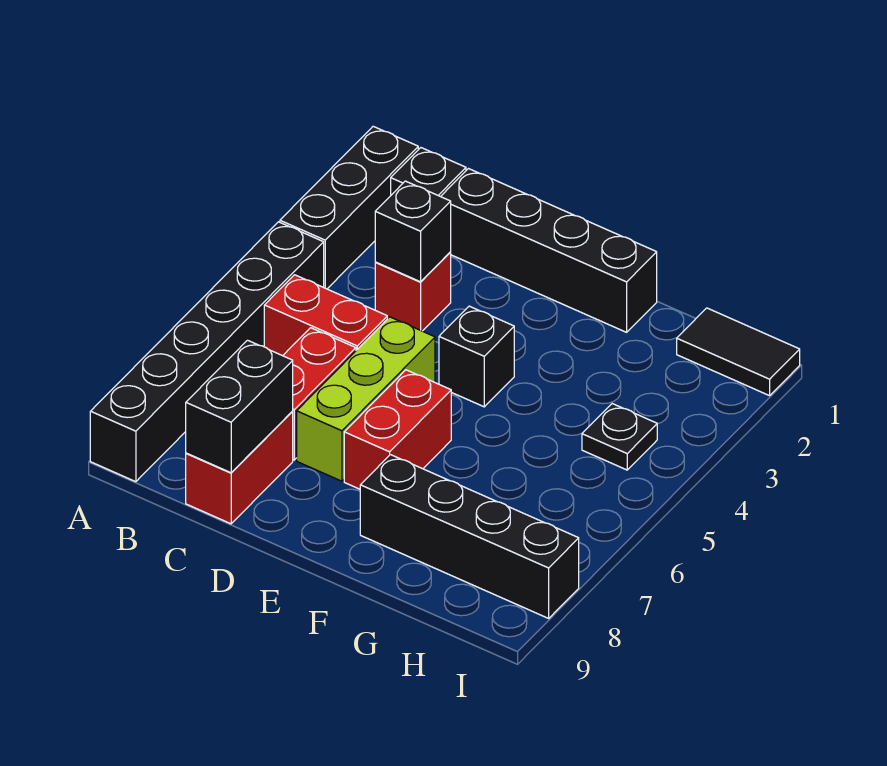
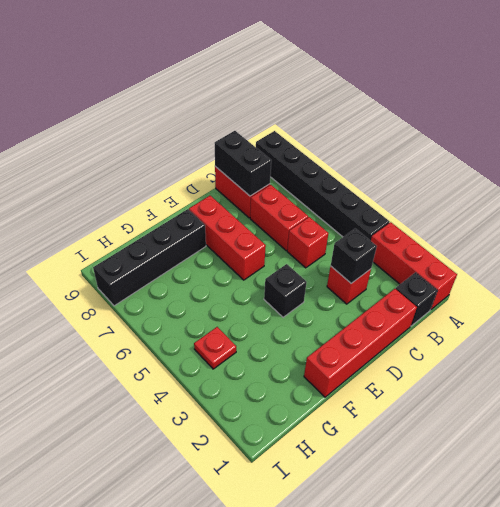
black brick A1:A3 level 1 -> red brick A1:A3 level 1
red brick B5:C5 level 1 -> red brick C5 level 1
black brick C1:F1 level 1 -> red brick C1:F1 level 1
lime brick D5:D7 level 1 -> none
red brick E6:E7 level 1 -> red brick E6:E8 level 1
black tile H1:I1 level 1 -> none
black plate H4 level 1 -> red plate H4 level 1

